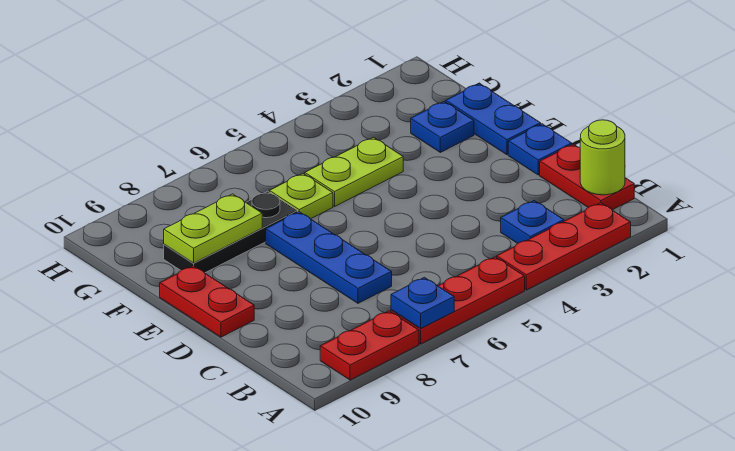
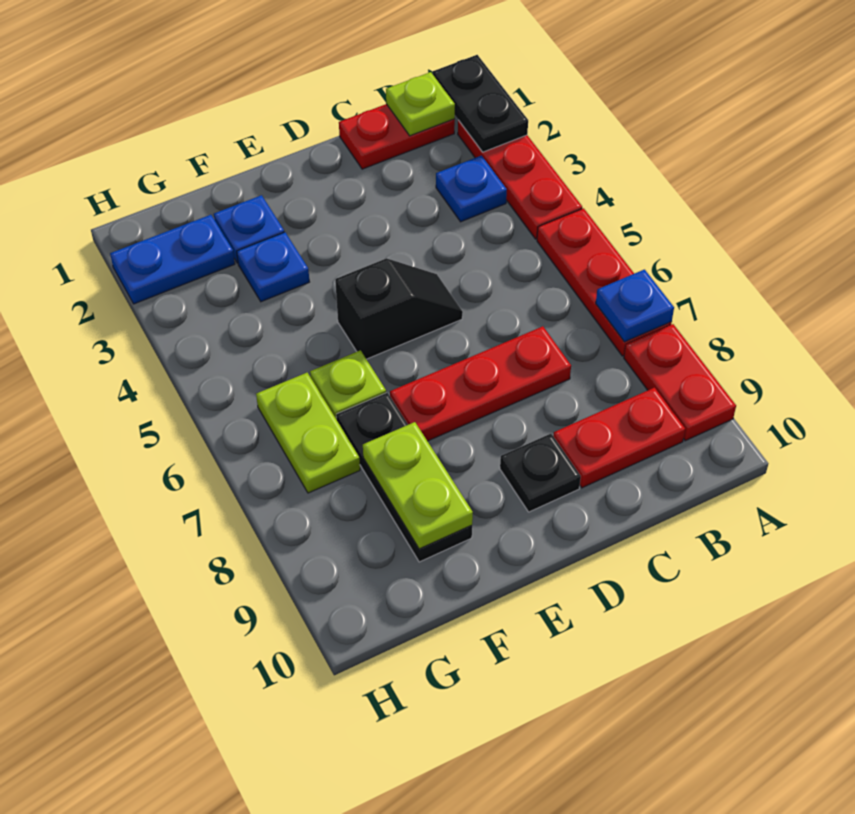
none -> black plate A1:A2 level 2
lime round brick B1 level 2 -> lime plate B1 level 2
blue plate C7:E7 level 1 -> red plate C7:E7 level 1
blue plate D1 level 1 -> blue plate F3 level 1
none -> black slope D5:E5 level 1 top E
none -> black plate D9 level 1
red plate D10:E10 level 1 -> red plate B9:C9 level 1
blue plate E1:F1 level 1 -> blue plate G2:H2 level 1
lime plate F4:F5 level 1 -> lime plate G6:G7 level 1

